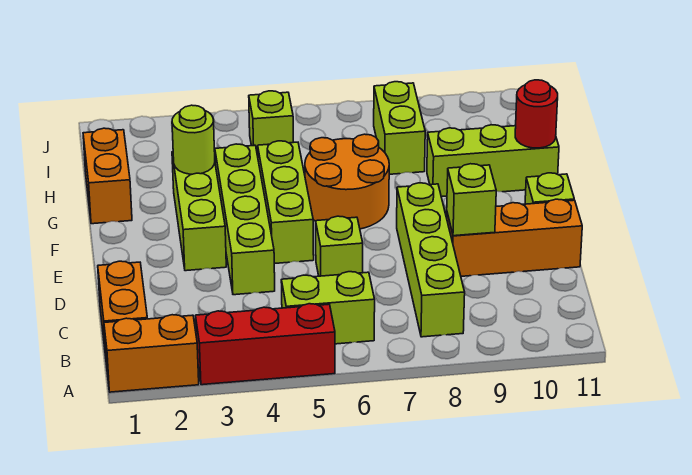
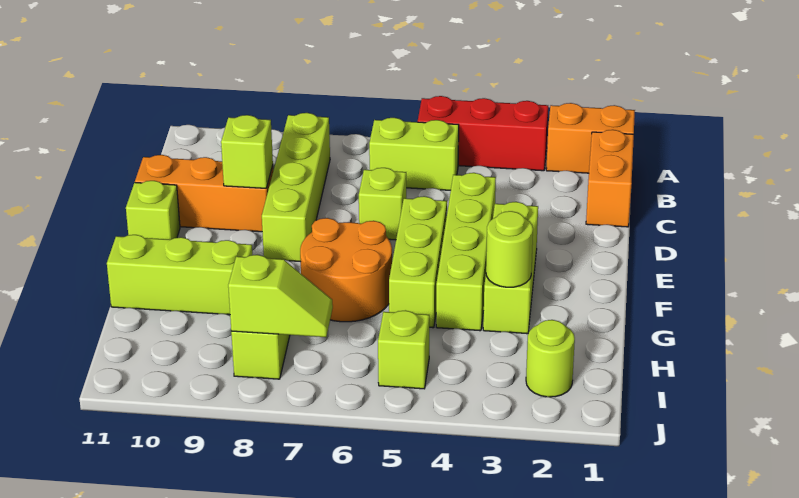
orange brick G1:H1 level 1 -> none
red round brick G11 level 2 -> none
none -> lime round brick I2 level 1
none -> lime slope I7:I8 level 2 top 8

